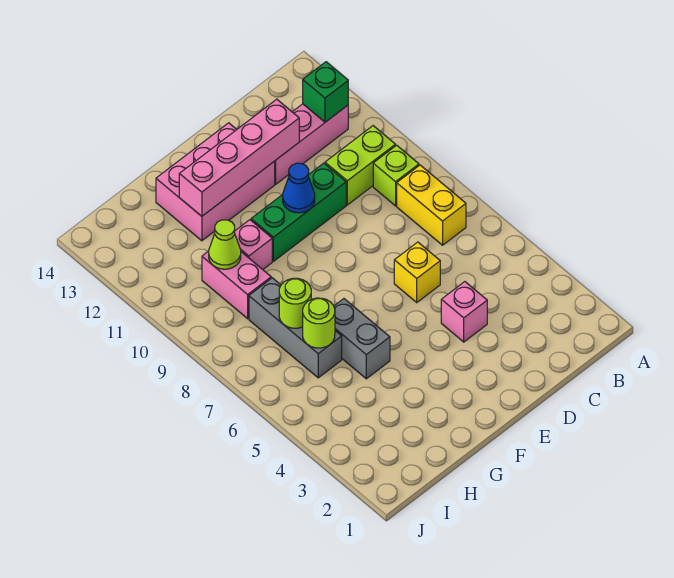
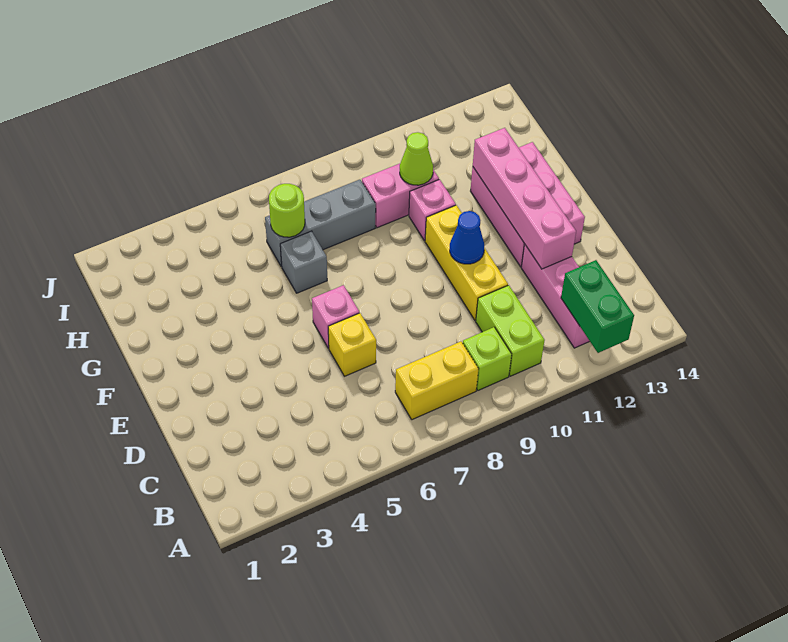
green brick B12 level 2 -> green brick A12:B12 level 2
pink brick D4 level 1 -> pink brick E6 level 1
green brick D10:F10 level 1 -> yellow brick D10:F10 level 1
grey brick G5:G6 level 1 -> grey brick G6 level 1
lime round brick H7 level 2 -> none

